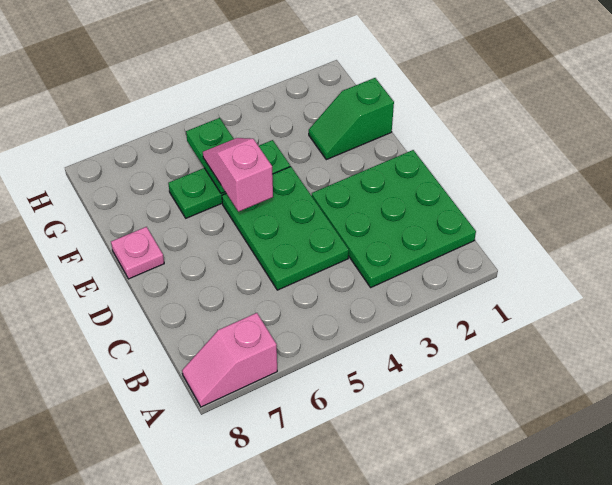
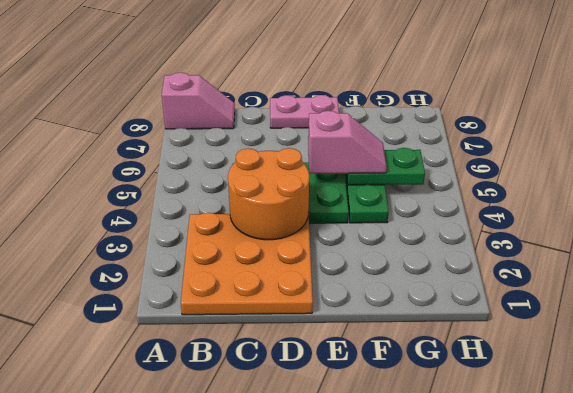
pink slope A7:A8 level 1 top 7 -> pink slope A8:B8 level 1 top A
green plate B1:D3 level 1 -> orange plate B1:D3 level 1
none -> orange round brick C3:D4 level 2
pink plate E8 level 1 -> pink plate D8:E8 level 1
green slope F1:F2 level 1 top 1 -> none

